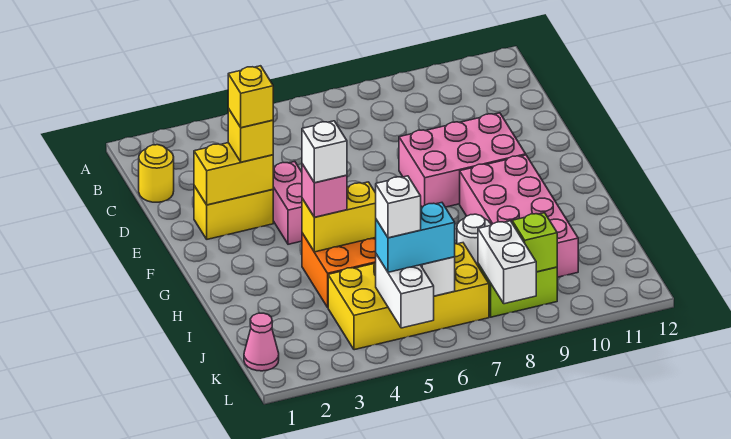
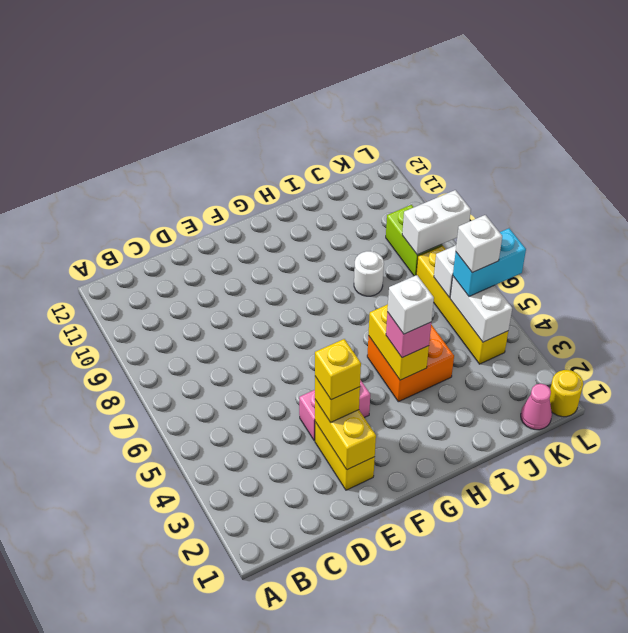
yellow round brick C1 level 1 -> yellow round brick L1 level 1
pink brick E8:F10 level 1 -> none
pink brick G9:J10 level 1 -> none
yellow brick J4:K7 level 1 -> yellow brick K4:K7 level 1
white brick K5:L5 level 2 -> white brick K4:K5 level 2
cyan brick K5:K6 level 3 -> cyan brick K5:L5 level 3
lime brick K9 level 2 -> none

